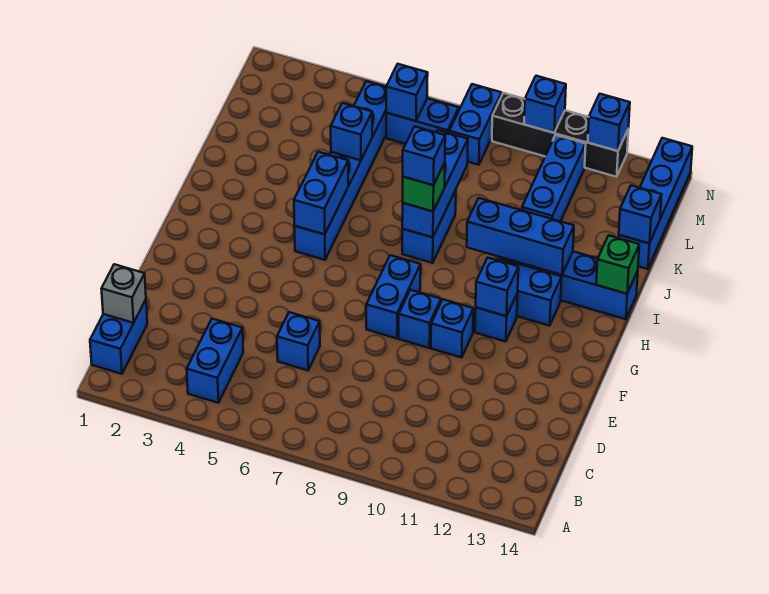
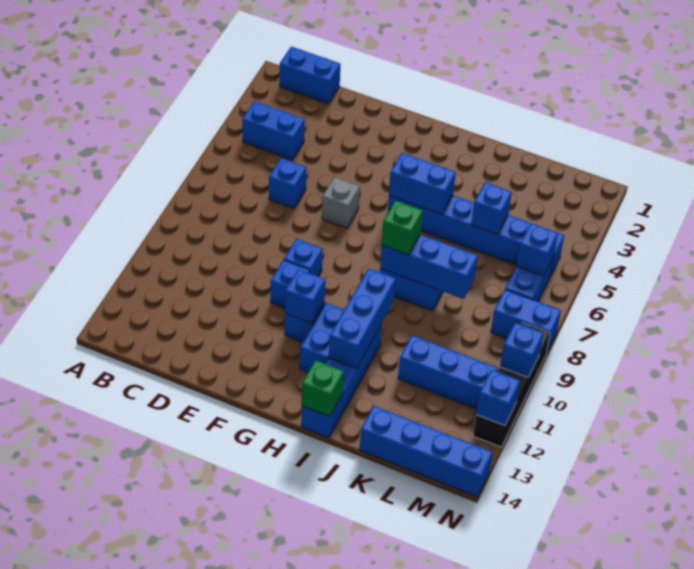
grey brick C1 level 2 -> grey brick F6 level 1
blue brick F8:G8 level 1 -> none
blue brick I8 level 4 -> none
blue brick K14 level 2 -> none

